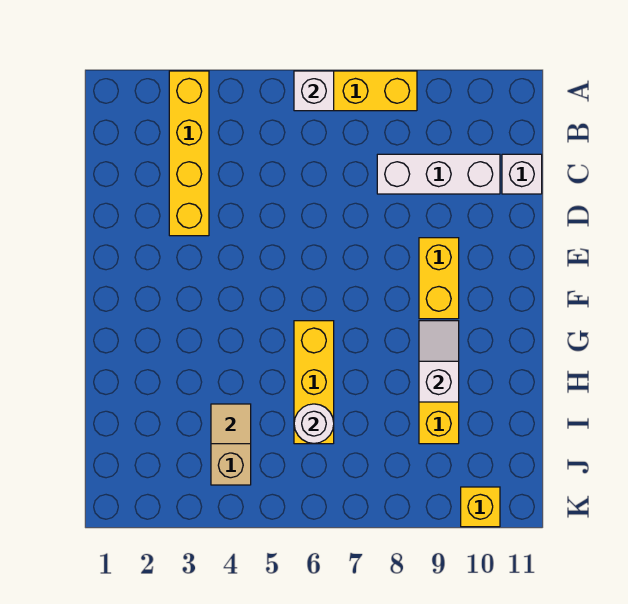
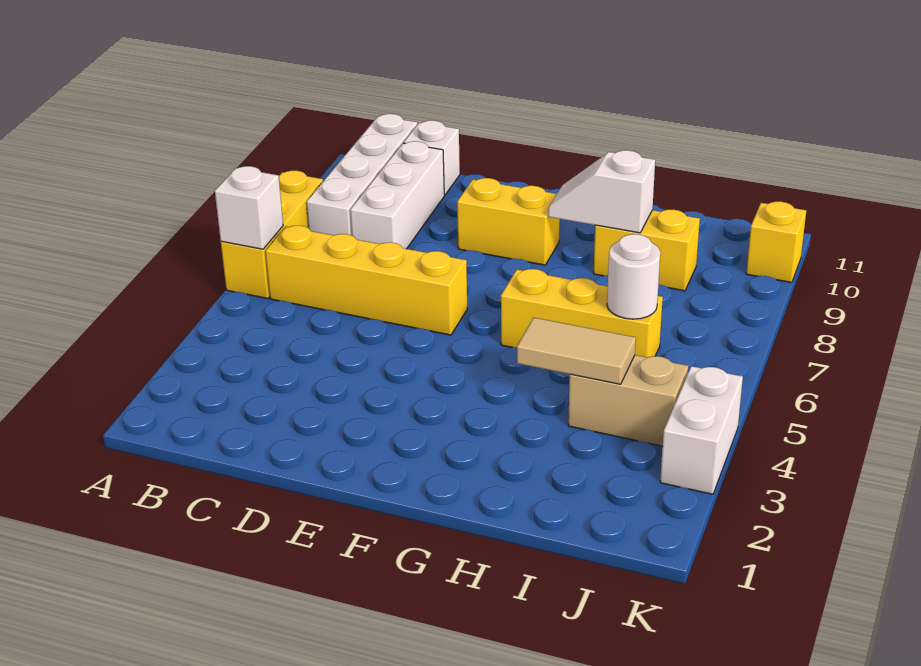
yellow brick A3:D3 level 1 -> yellow brick B6:E6 level 1
none -> white brick B8:B11 level 1
tan tile I4 level 2 -> tan tile H4:I4 level 2
none -> white brick K3:K4 level 1

